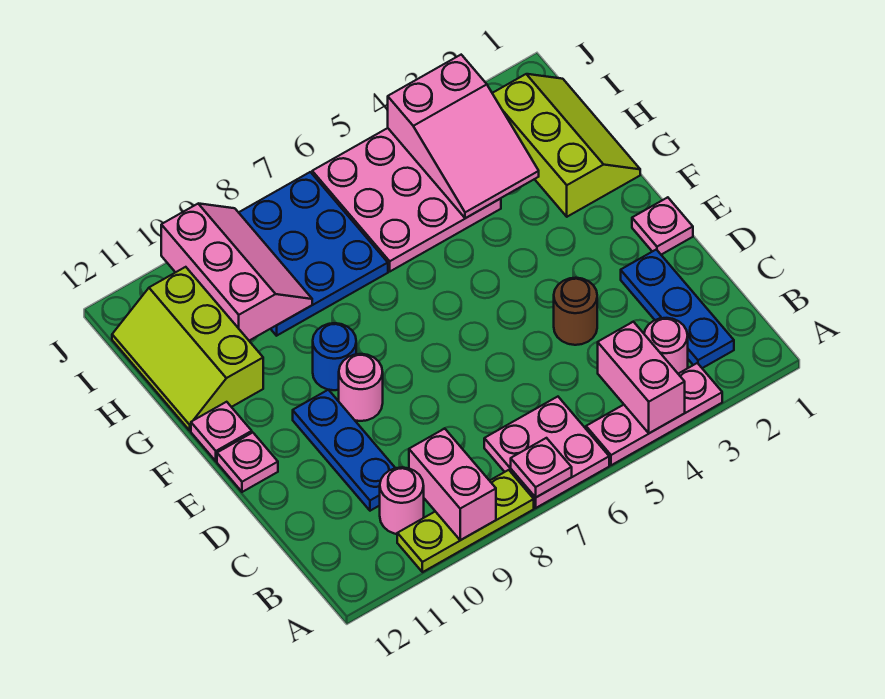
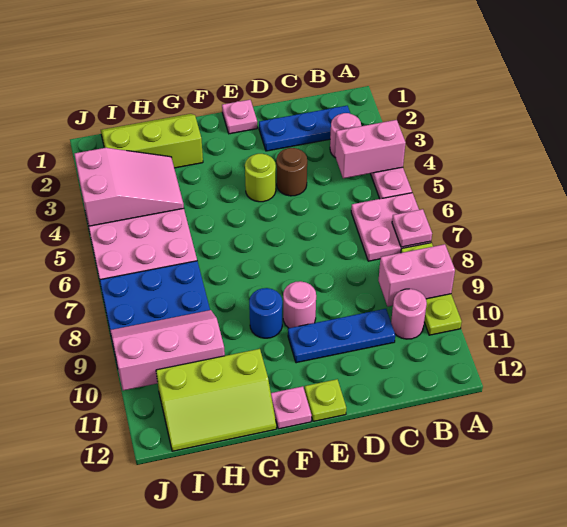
none -> lime round brick E4 level 1
pink plate E12 level 1 -> lime plate E12 level 1

